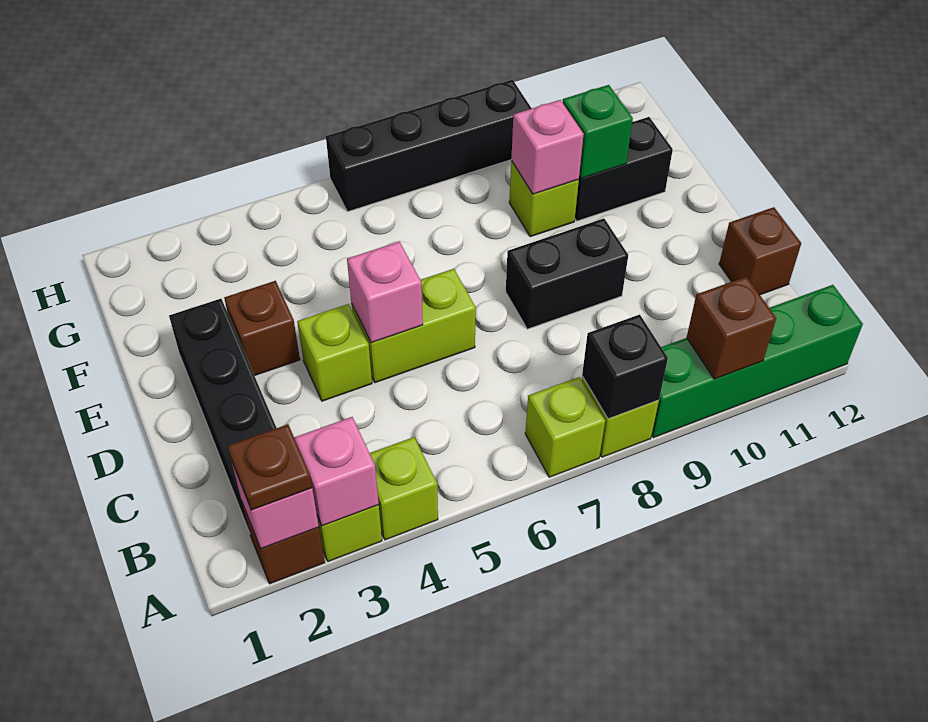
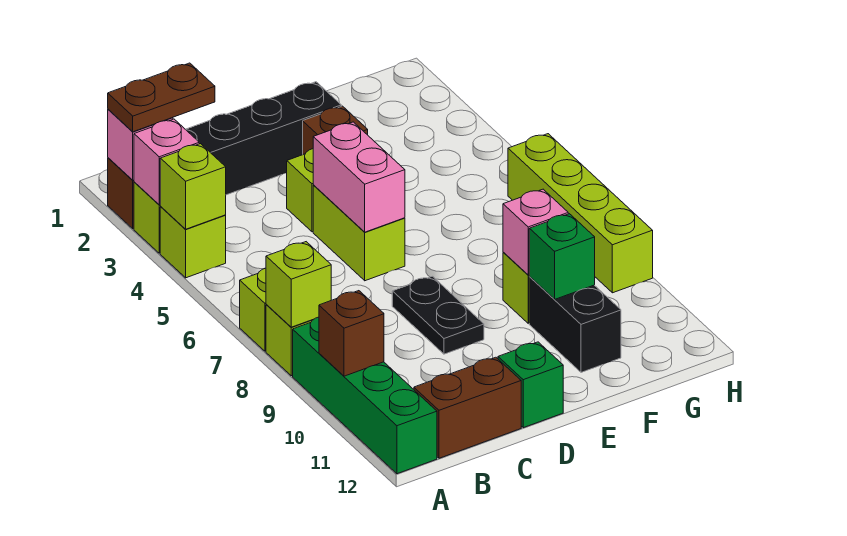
brown plate A2 level 3 -> brown plate A2:B2 level 3
none -> lime brick A4 level 2
black brick A8 level 2 -> lime brick A8 level 2
brown brick C12 level 1 -> brown brick B12:C12 level 1
pink brick D5 level 2 -> pink brick D5:D6 level 2
black brick D8:D9 level 1 -> black plate D8:D9 level 1
none -> green brick D12 level 1
black brick H6:H9 level 1 -> lime brick H6:H9 level 1

